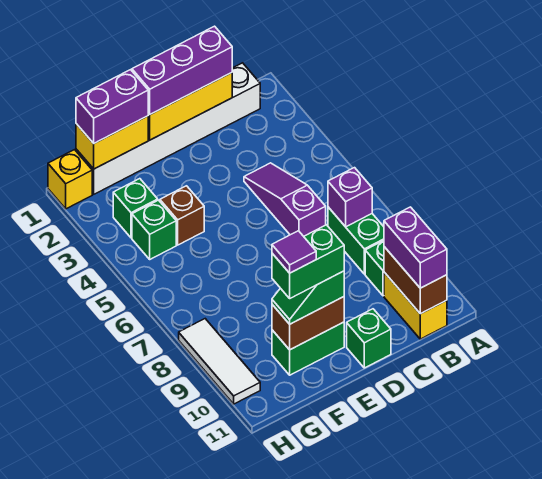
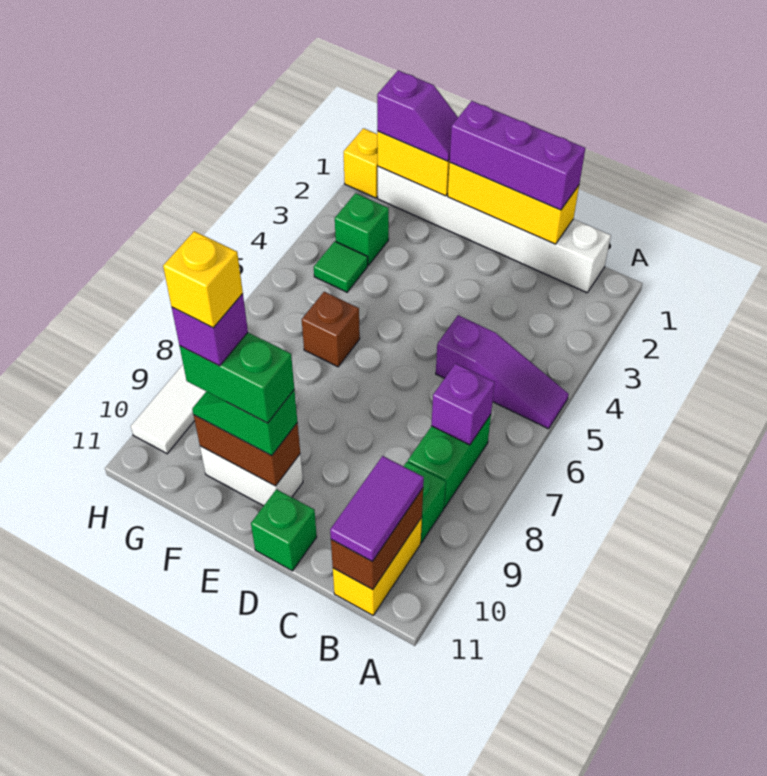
purple brick B10:B11 level 3 -> purple tile B10:B11 level 3
purple slope C4:C6 level 1 top 6 -> purple slope A5:C5 level 1 top C
green brick E10:F10 level 1 -> white brick E10:F10 level 1
purple brick F1:G1 level 3 -> purple slope F1:G1 level 3 top G
brown brick F4 level 1 -> brown brick F6 level 1
purple tile F10 level 5 -> purple brick F10 level 5
none -> yellow brick F10 level 6
green brick G4 level 1 -> green tile G4 level 1

